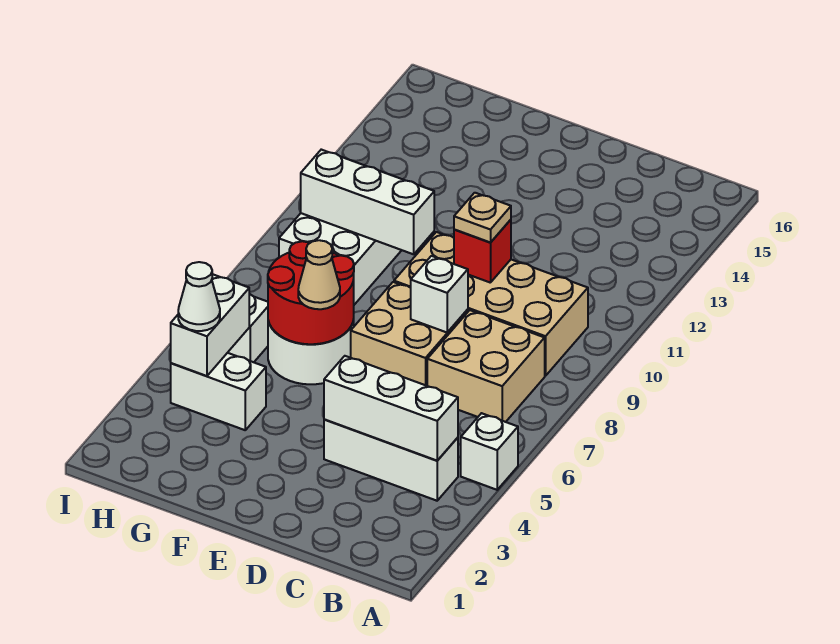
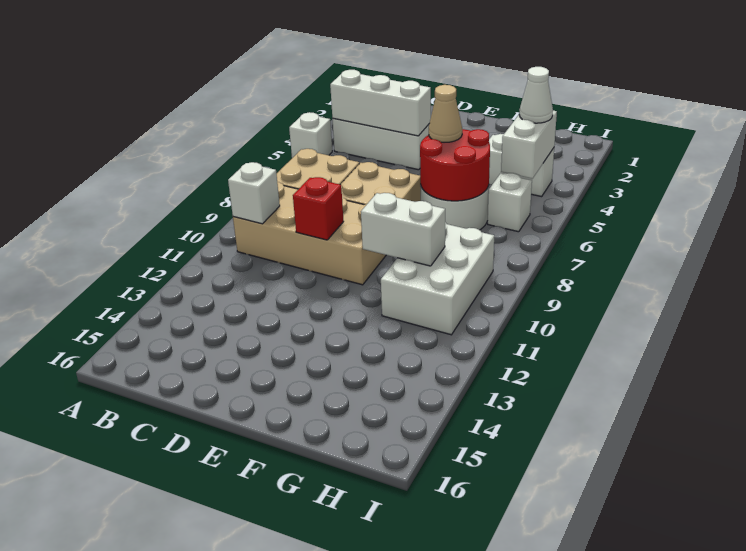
white brick D8 level 2 -> white brick B10 level 2
tan plate D10 level 3 -> none
white brick F10:H10 level 2 -> white brick F10:G10 level 2

